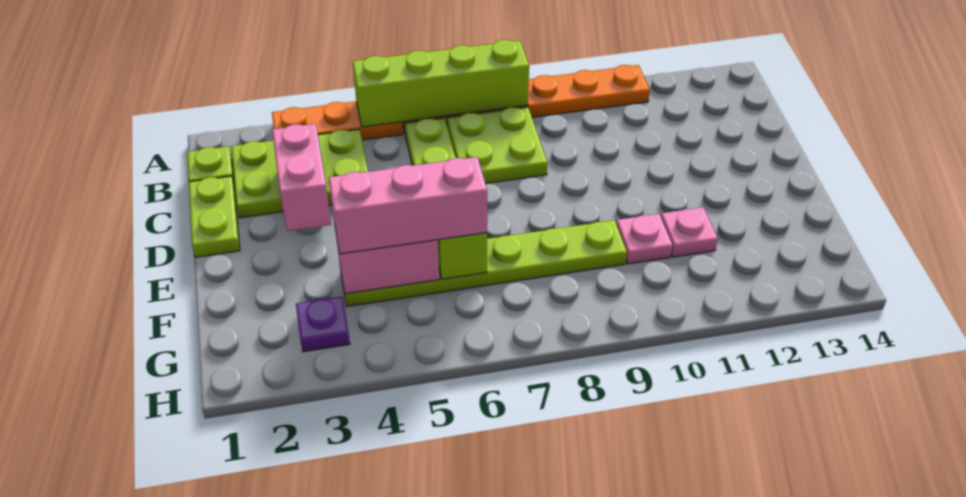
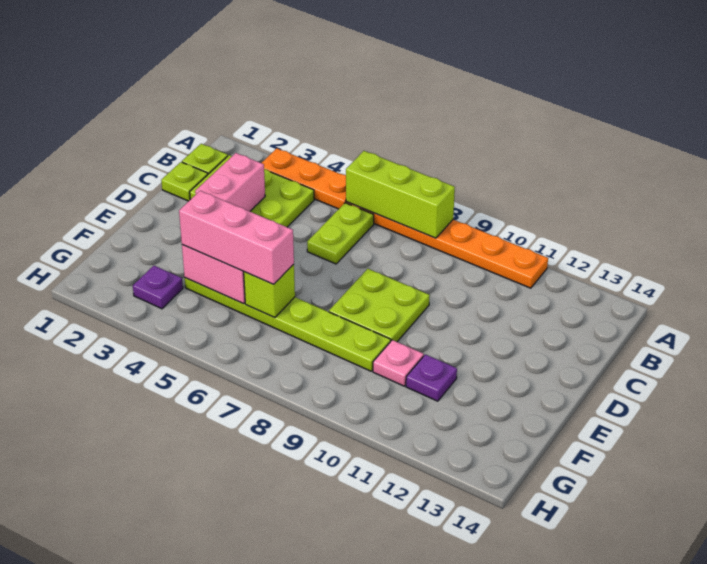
lime brick A5:A8 level 2 -> lime brick A6:A8 level 2
lime plate B7:C8 level 1 -> lime plate D8:E9 level 1
lime plate C1:D1 level 1 -> lime plate C1 level 1
pink plate F11 level 1 -> purple plate F11 level 1

